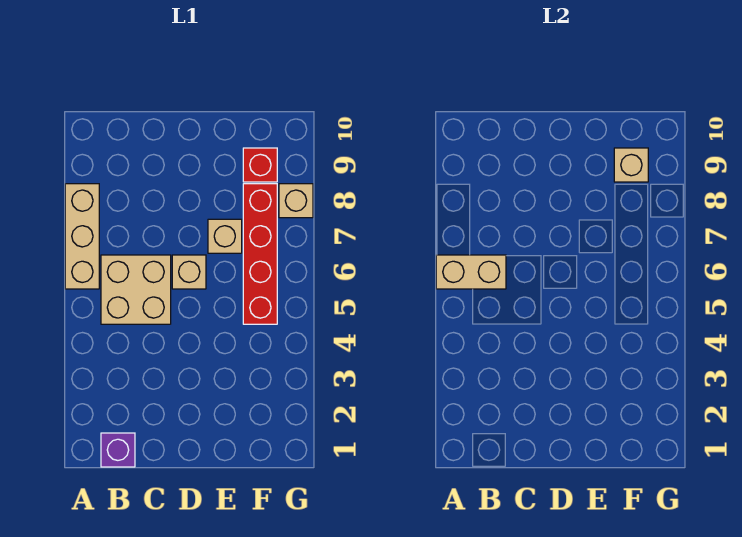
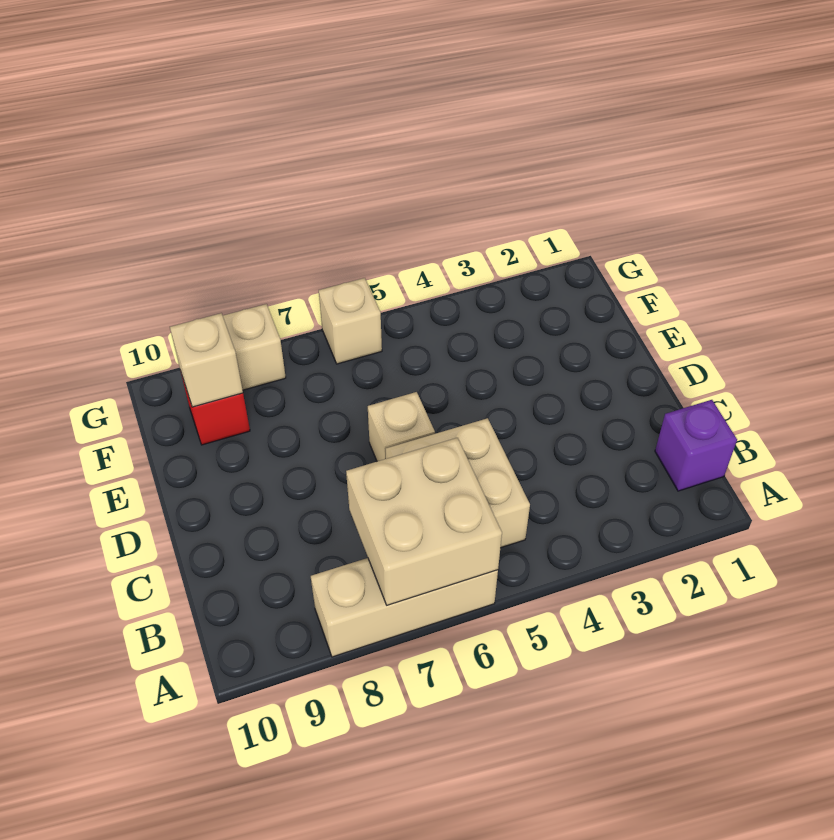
tan brick A6:B6 level 2 -> tan brick A6:B7 level 2
tan brick E7 level 1 -> tan brick G6 level 1
red brick F5:F8 level 1 -> none

